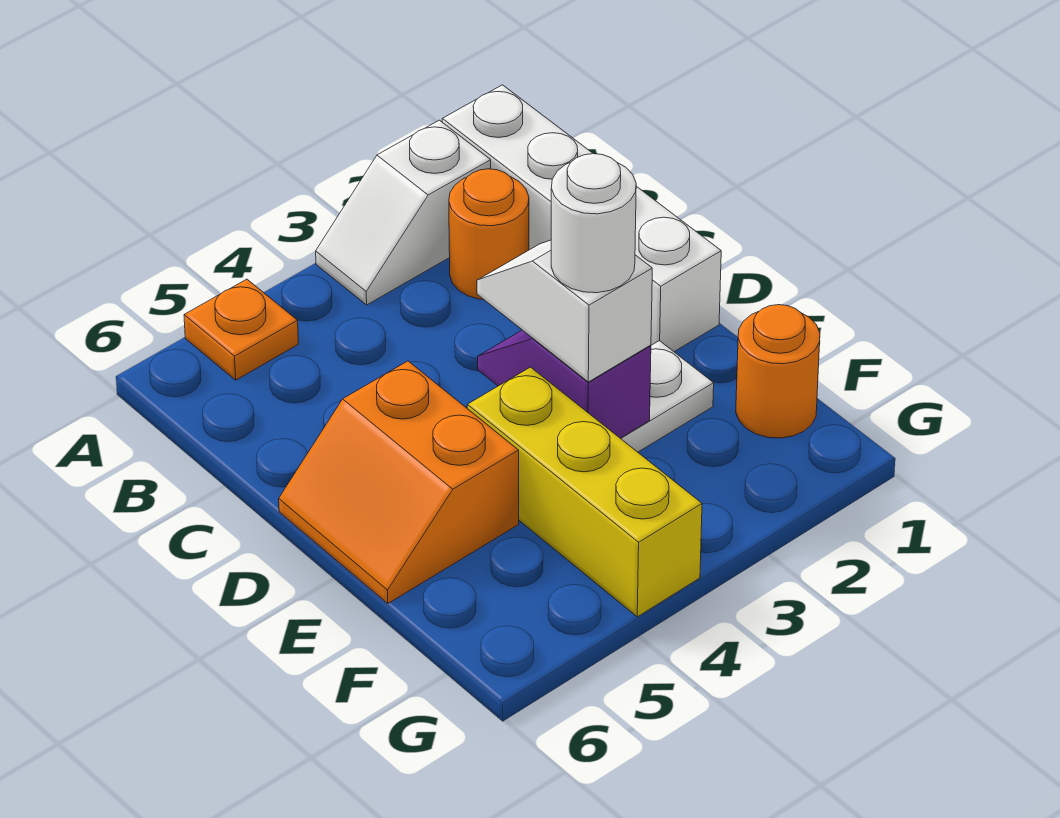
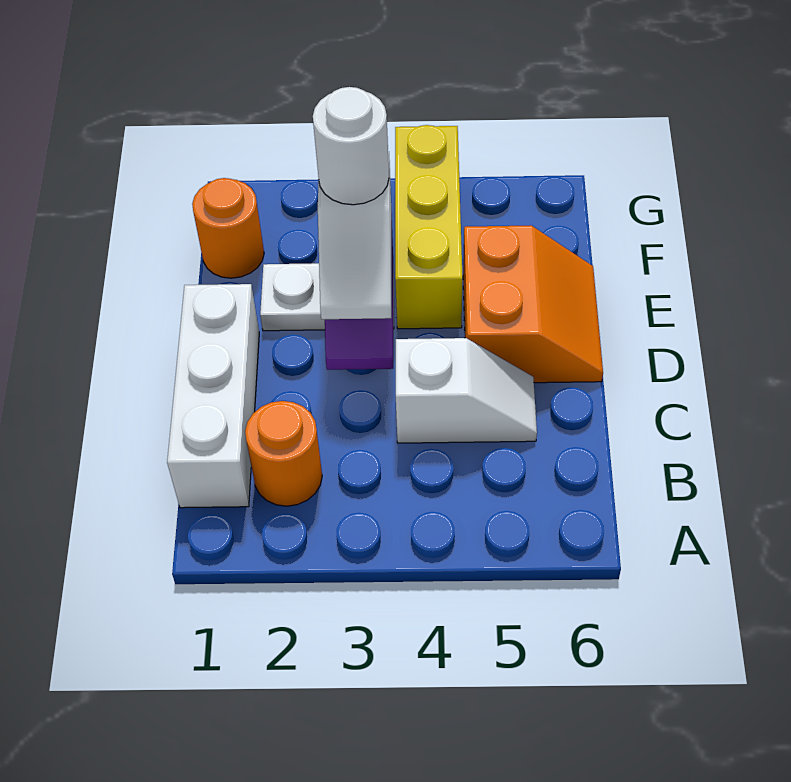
white brick A1:D1 level 1 -> white brick B1:D1 level 1
white slope A2:A3 level 1 top 2 -> white slope C4:C5 level 1 top 4
orange plate A5 level 1 -> none

